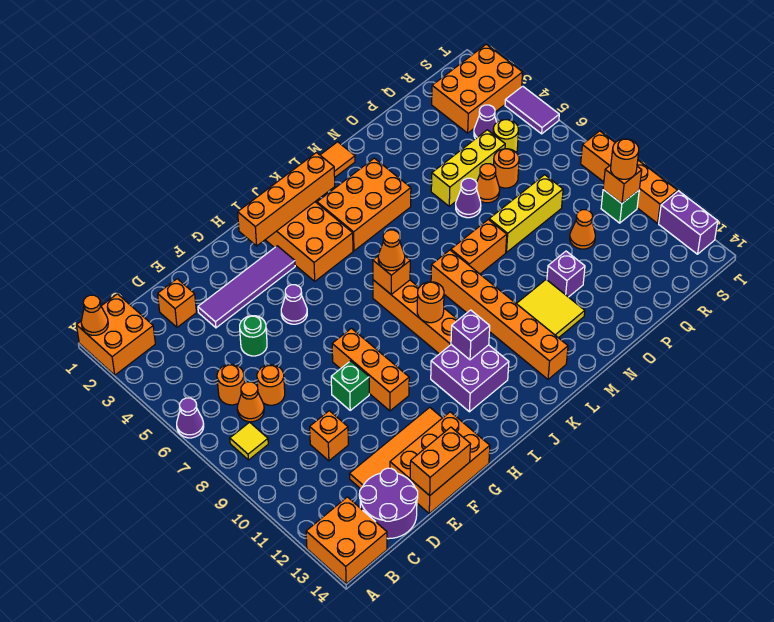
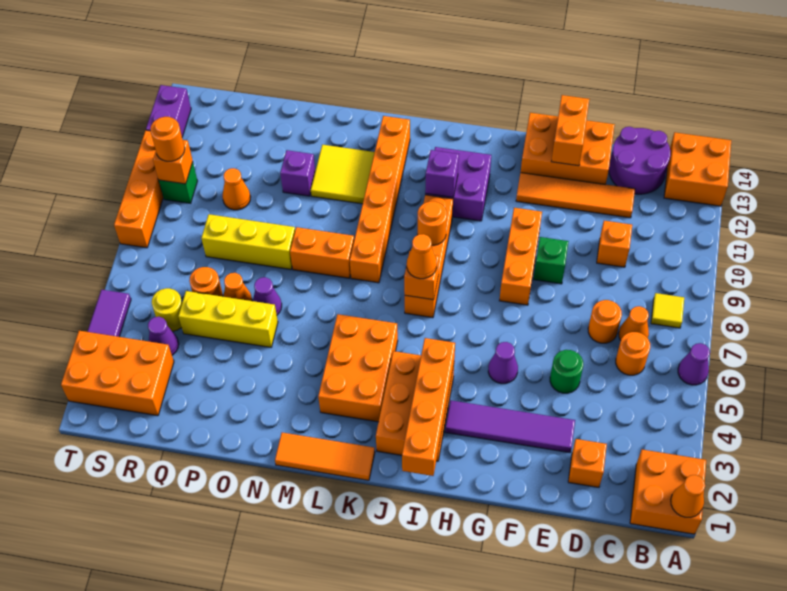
orange brick E14:F14 level 2 -> orange brick F13:F14 level 2
orange brick H2:K2 level 2 -> orange brick I1:I4 level 2
orange brick K3:M4 level 1 -> orange brick K3:L5 level 1

